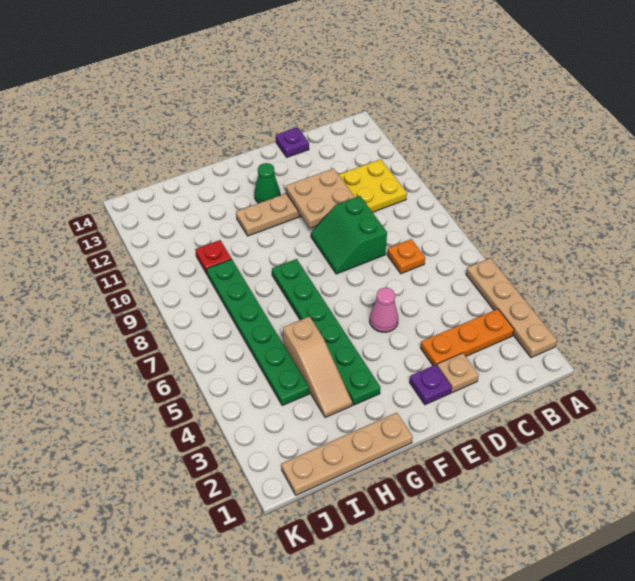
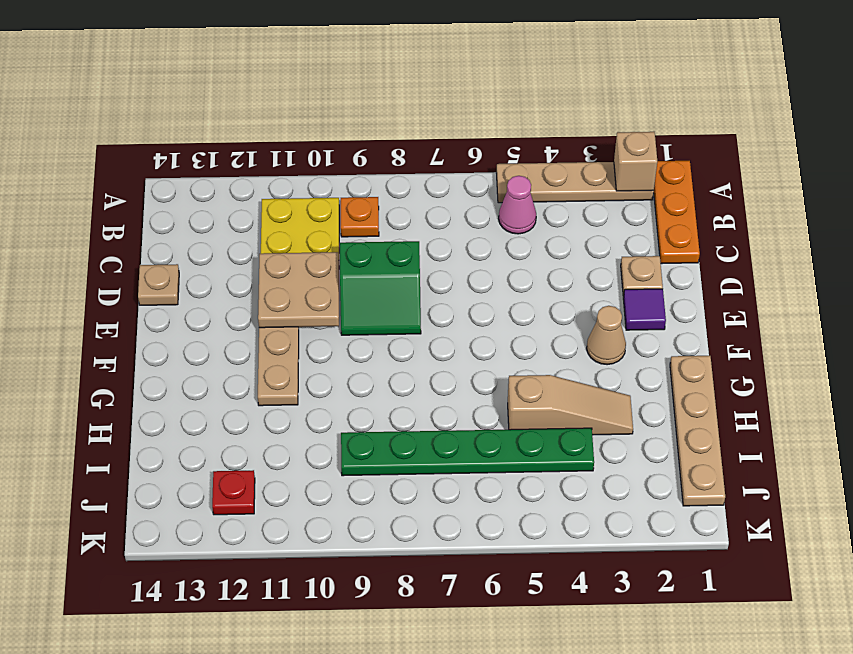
none -> tan brick A2 level 2
orange plate B3:D3 level 1 -> orange plate A1:C1 level 1
orange plate C7 level 1 -> orange plate B9 level 1
purple plate D14 level 1 -> tan plate D14 level 1
purple plate E2 level 1 -> purple tile E2 level 1
pink cone E5 level 1 -> pink cone B5 level 1
none -> tan cone F3 level 1
green cone F12 level 1 -> none
green plate G3:G8 level 1 -> none
red plate I10 level 1 -> red plate J12 level 1

